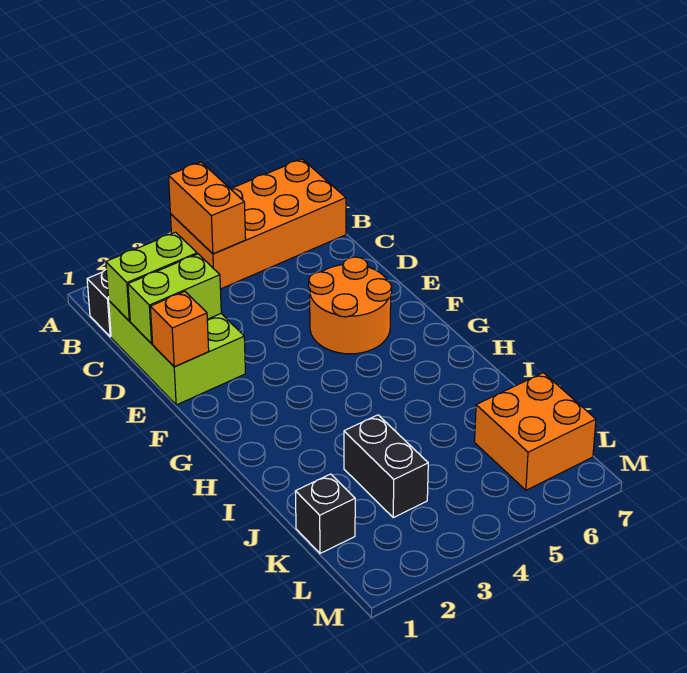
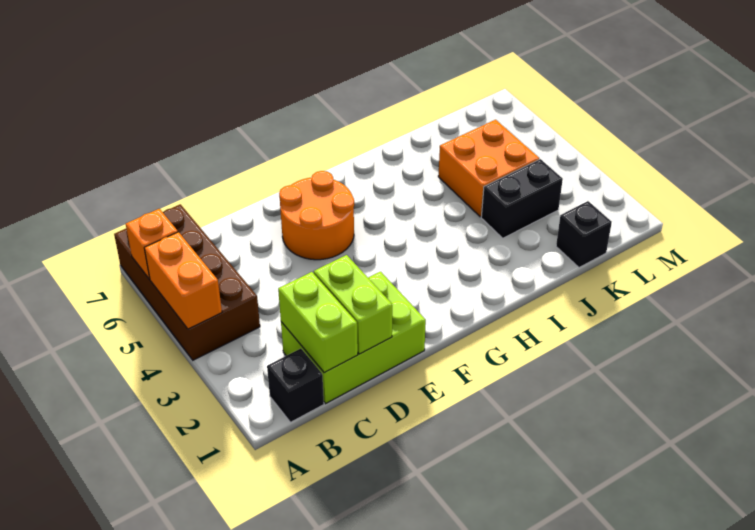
orange brick A4:B7 level 1 -> brown brick A4:B7 level 1
orange brick A4:B4 level 2 -> orange brick A4:A5 level 2
orange brick E1 level 2 -> orange brick A6 level 2
orange brick K6:L7 level 1 -> orange brick J4:K5 level 1

